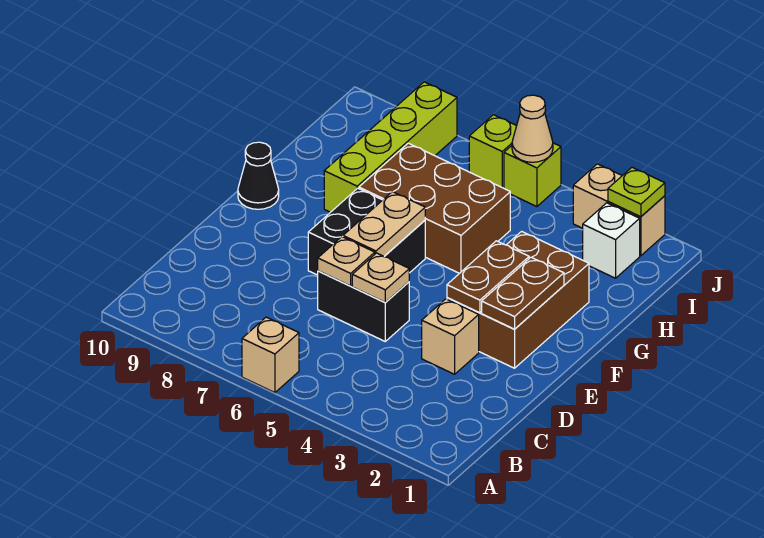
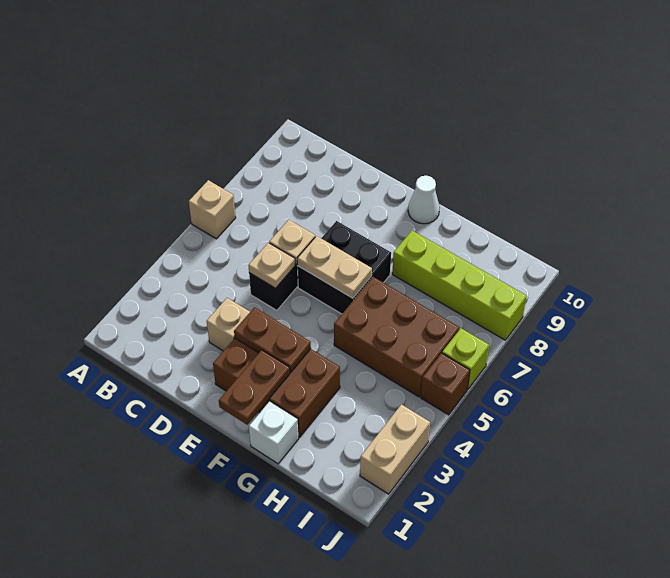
brown plate E2:F2 level 2 -> brown plate F1:F2 level 2
black cone F10 level 1 -> white cone F10 level 1
brown brick G5:H7 level 1 -> brown brick G5:I6 level 1
white brick I2 level 1 -> white brick G1 level 1
lime plate J2 level 2 -> none
lime brick J5 level 1 -> brown brick J5 level 1
tan cone J5 level 2 -> none

